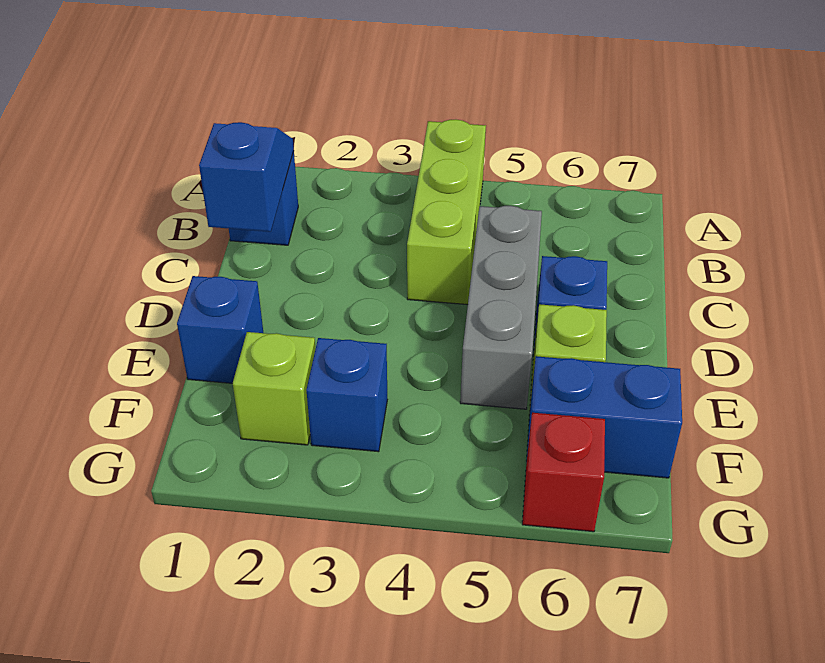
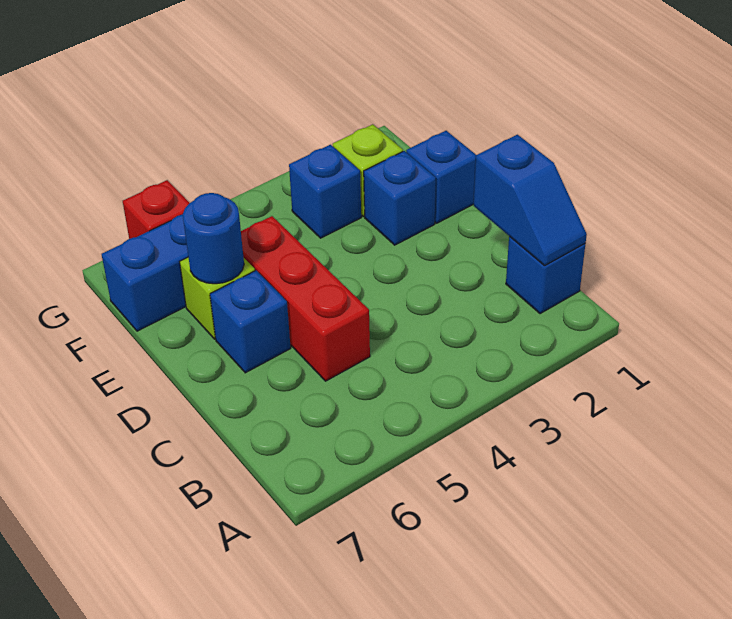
lime brick A4:C4 level 1 -> none
grey brick C5:E5 level 1 -> red brick C5:E5 level 1
none -> blue brick E2 level 1
none -> blue round brick E6 level 2

